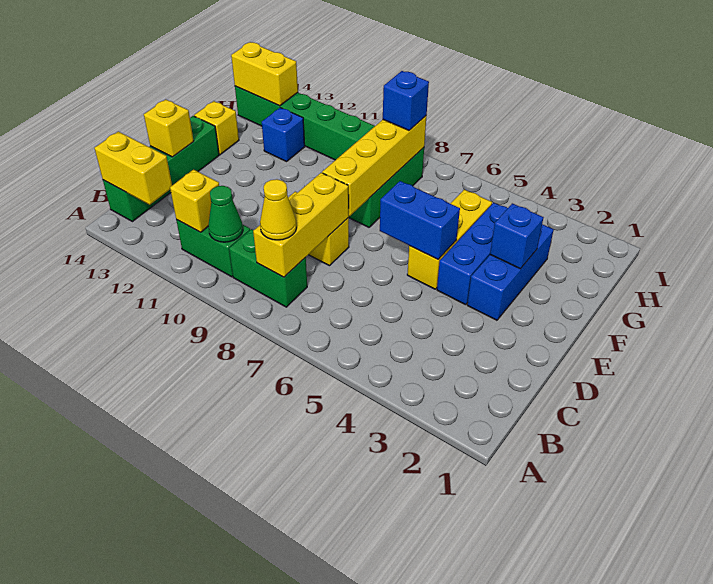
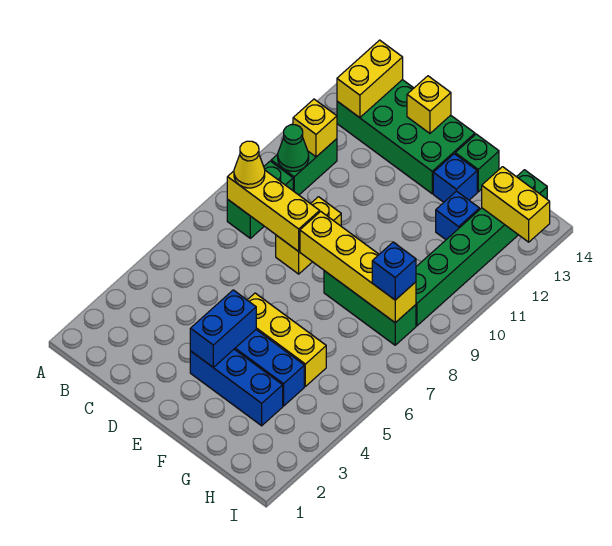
green brick B14:E14 level 1 -> green brick B13:E14 level 1
blue brick E5:E6 level 2 -> blue brick E3:E4 level 2
blue brick F3 level 2 -> blue brick F13 level 1
yellow brick F14 level 1 -> green brick F14 level 1
yellow brick H13:H14 level 2 -> yellow brick H13:I13 level 2

